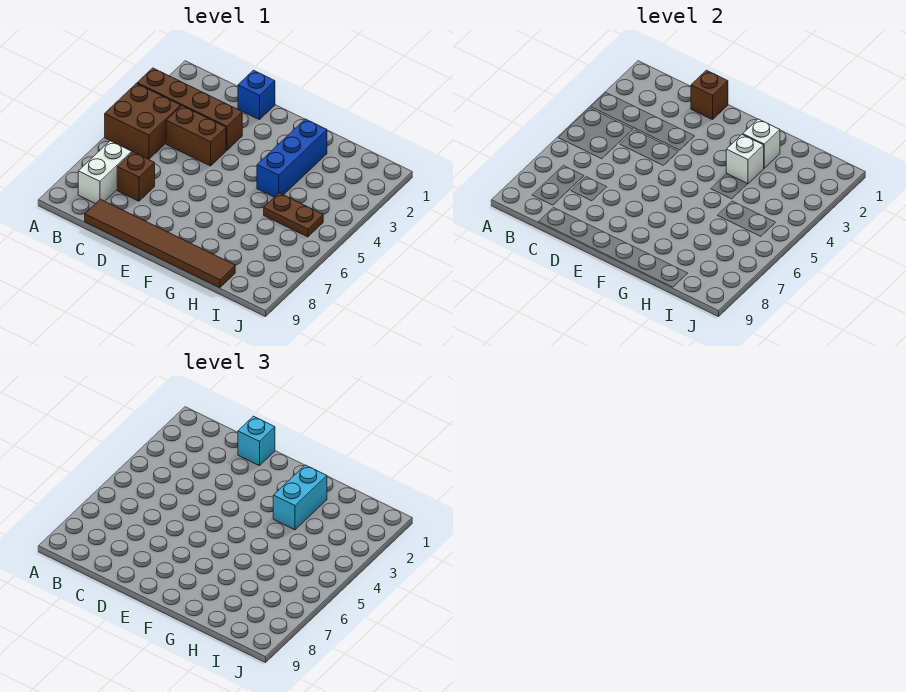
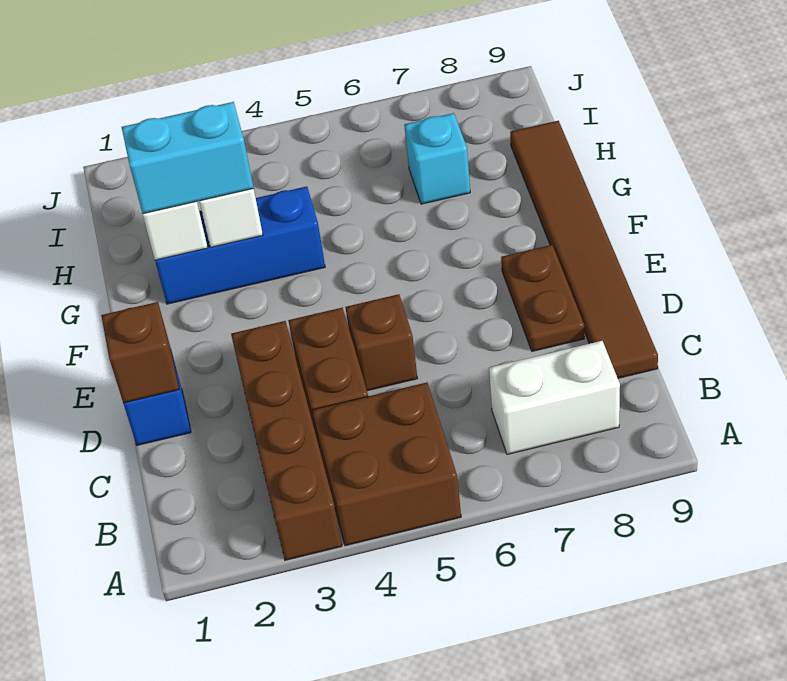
brown brick C7 level 1 -> brown brick D5 level 1
cyan brick D1 level 3 -> cyan brick H7 level 1
brown plate H5:I5 level 1 -> brown plate D8:E8 level 1

